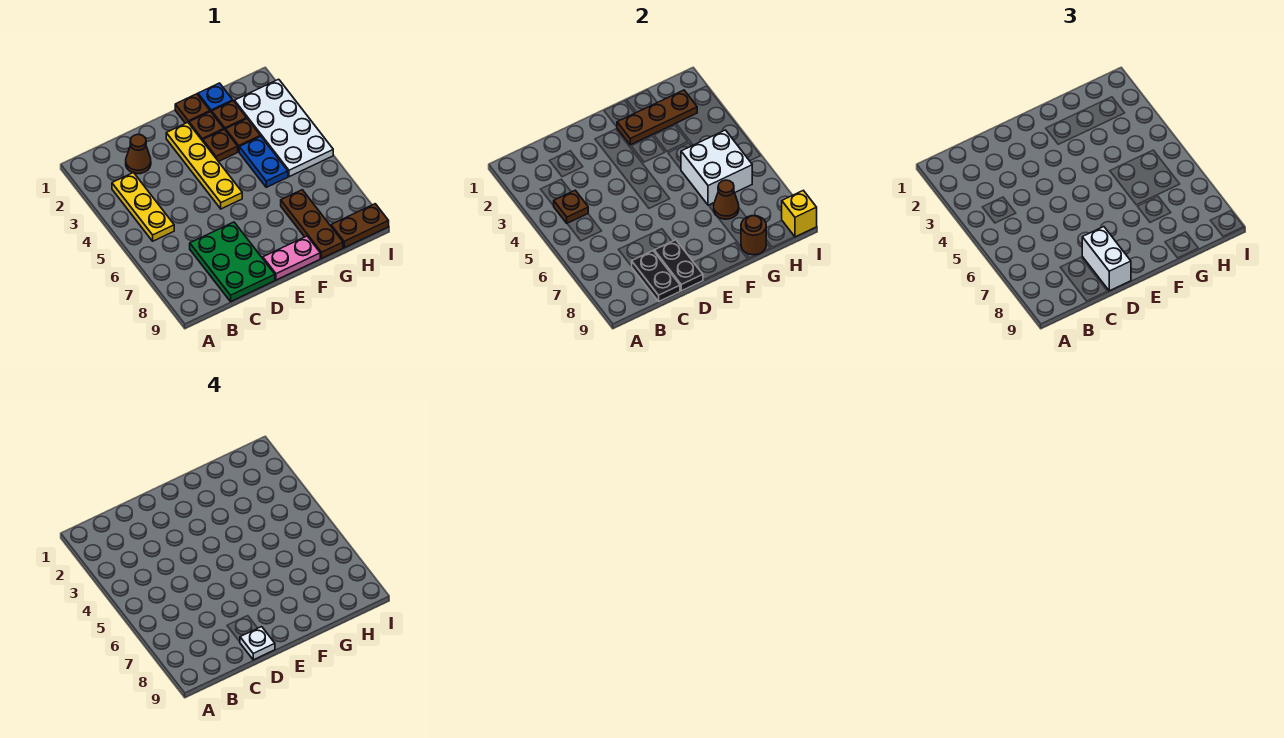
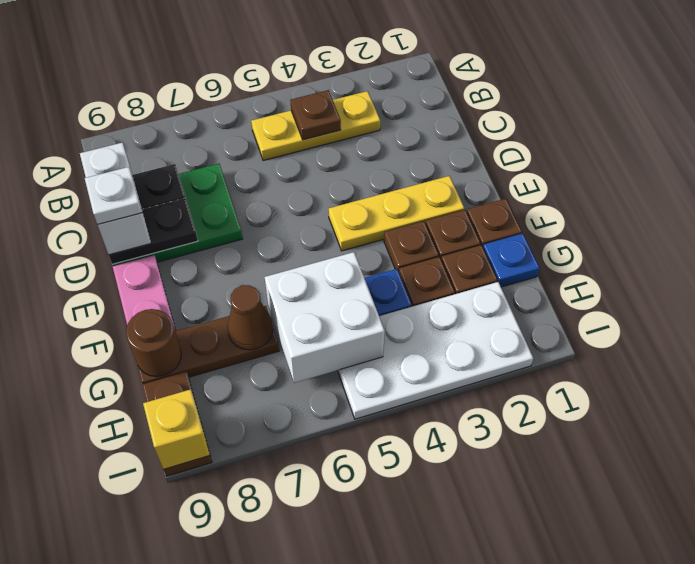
brown cone C2 level 1 -> none
white brick D8:D9 level 3 -> white brick C9:D9 level 3
yellow plate E2:E5 level 1 -> yellow plate E2:E4 level 1
brown plate F2:H2 level 2 -> none

